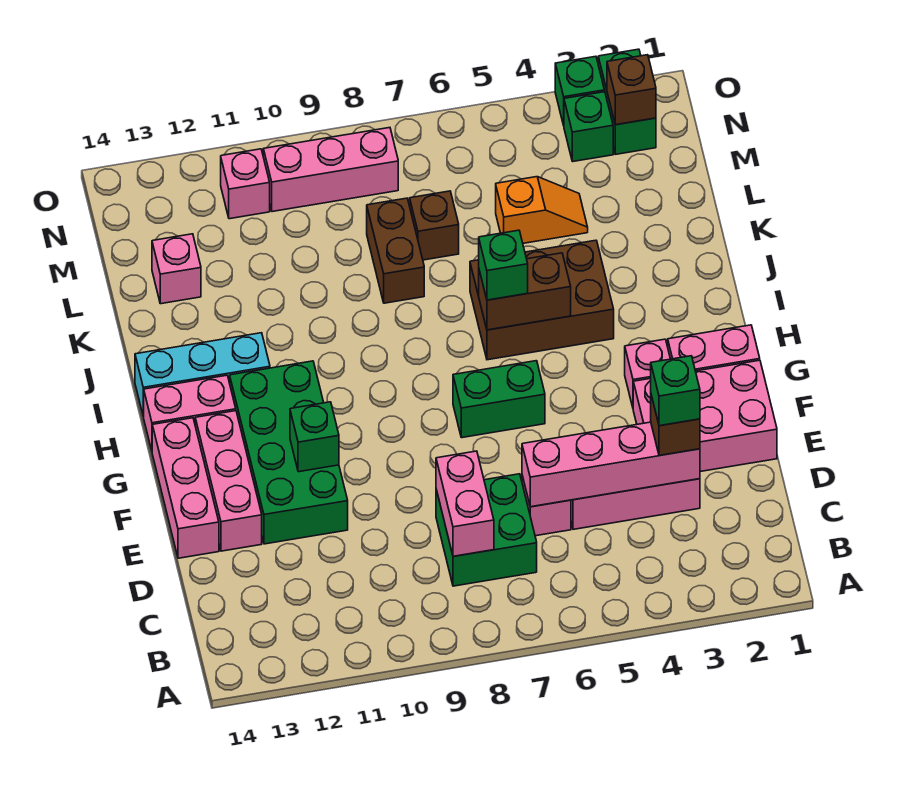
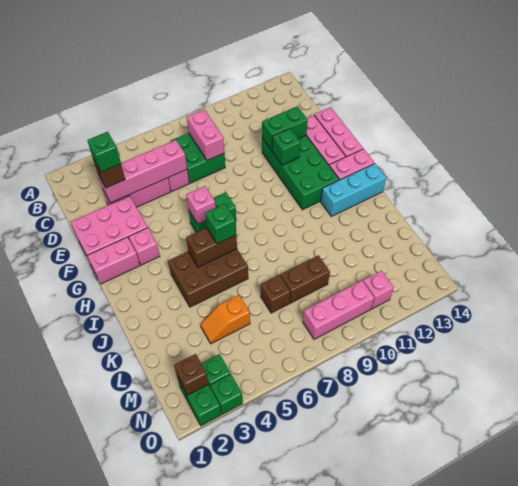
none -> green brick E11:E12 level 2
brown brick K8:L8 level 1 -> brown brick L8:L9 level 1
pink brick L13 level 1 -> pink brick G6 level 2

